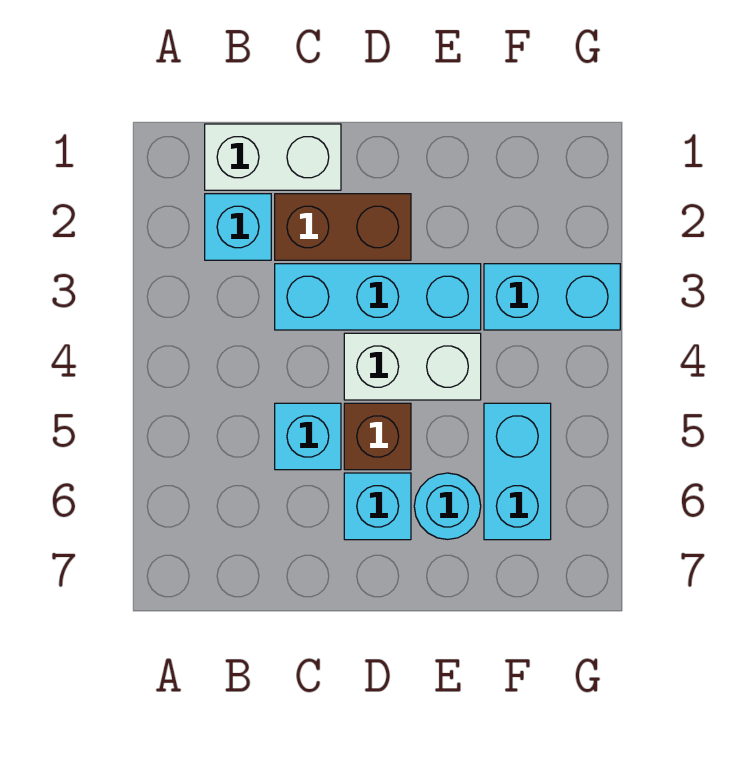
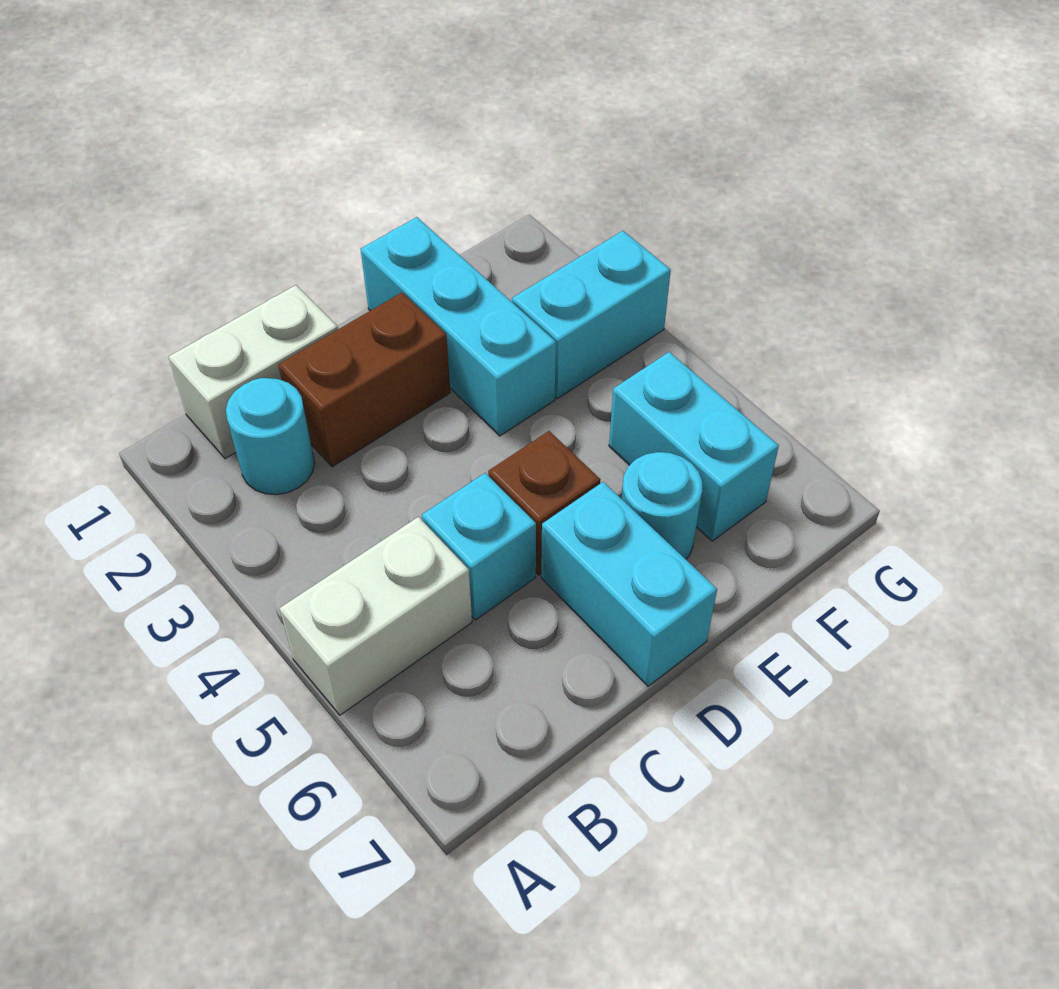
cyan brick B2 level 1 -> cyan round brick B2 level 1
cyan brick C3:E3 level 1 -> cyan brick E1:E3 level 1
white brick D4:E4 level 1 -> white brick A5:B5 level 1
cyan brick D6 level 1 -> cyan brick D6:D7 level 1

